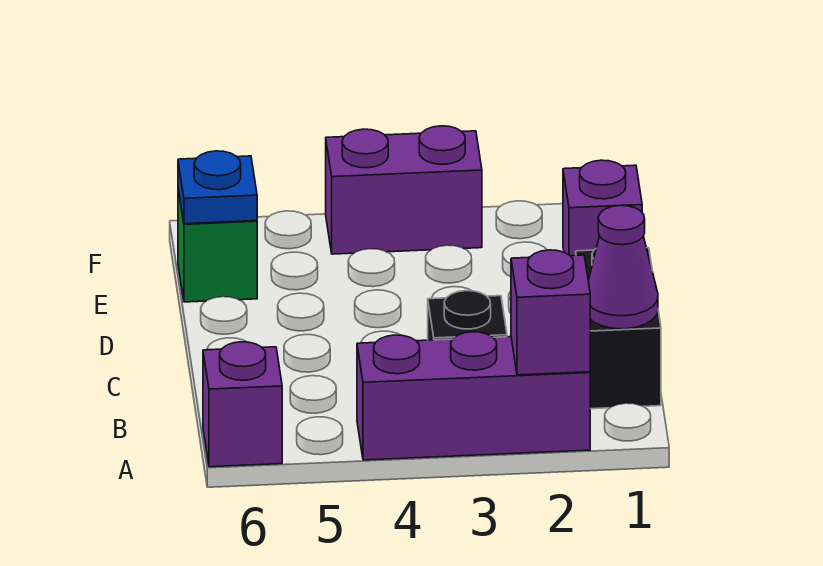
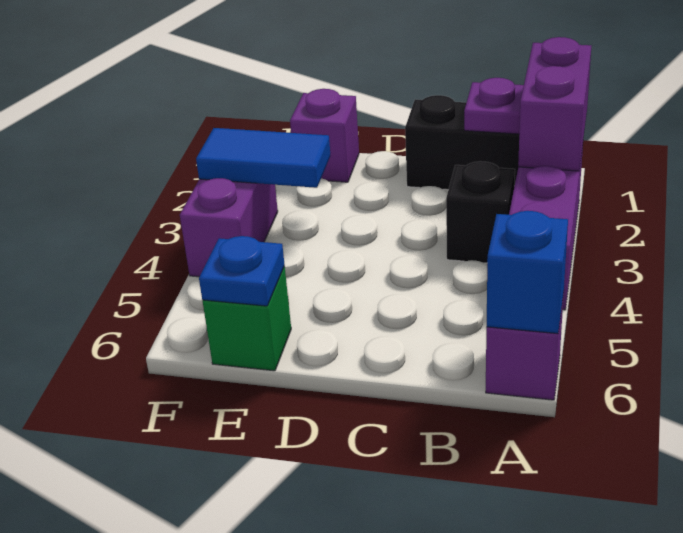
purple brick A2 level 2 -> purple brick A1:A2 level 2
none -> blue brick A6 level 2
purple cone B1 level 2 -> purple plate B1 level 2
none -> blue tile E3:F3 level 2

